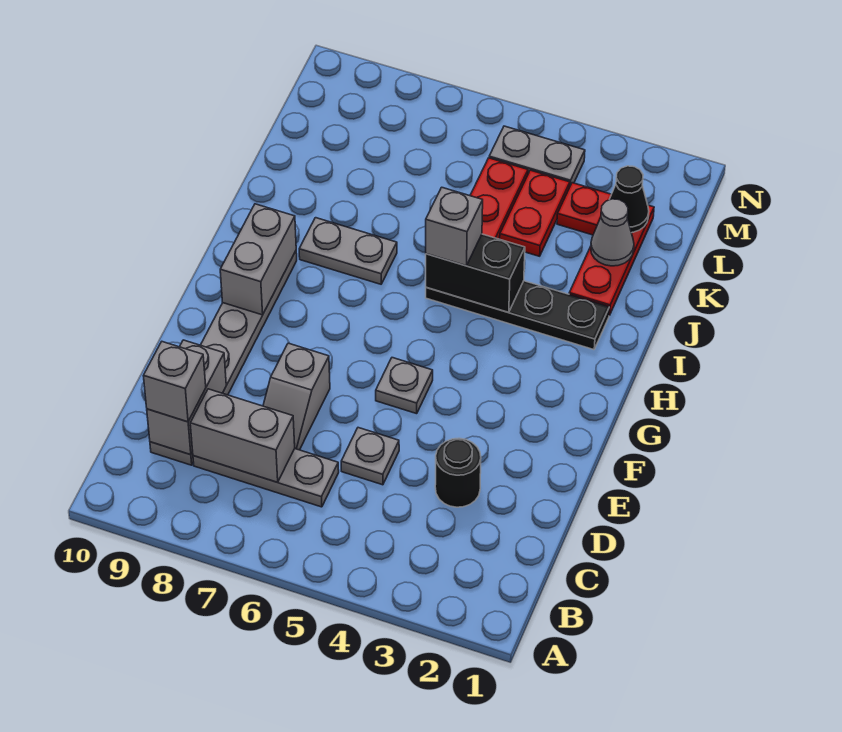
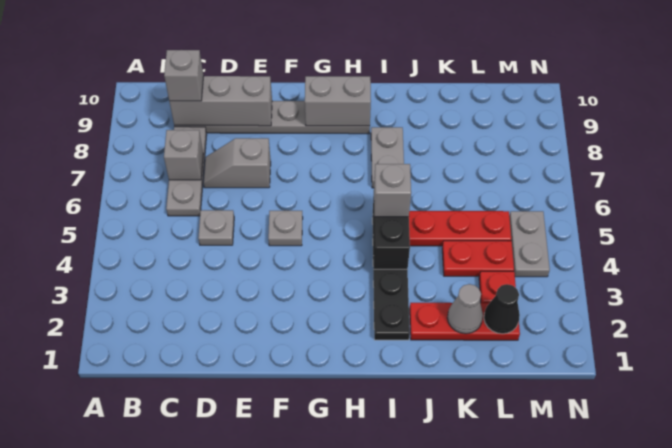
grey brick C7:C8 level 2 -> grey brick C7 level 2
grey brick C9:D9 level 2 -> grey brick C9:E9 level 2
black round brick D3 level 1 -> none

